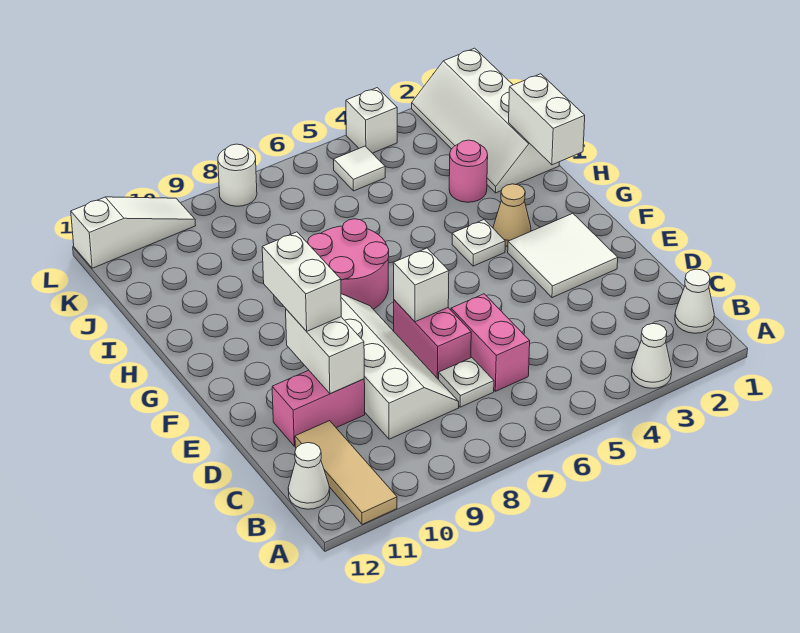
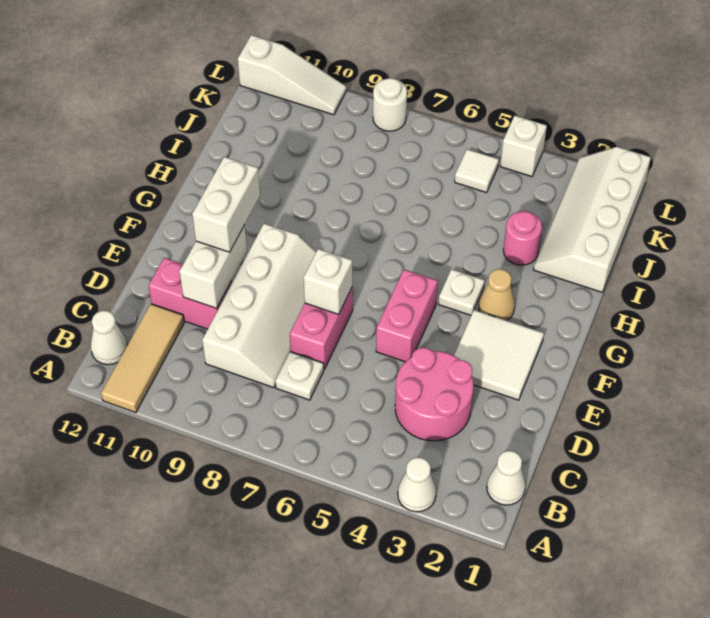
pink brick C6:D6 level 1 -> pink brick E5:F5 level 1
pink round brick G7:H8 level 1 -> pink round brick C3:D4 level 1
white brick H1:I1 level 2 -> none

